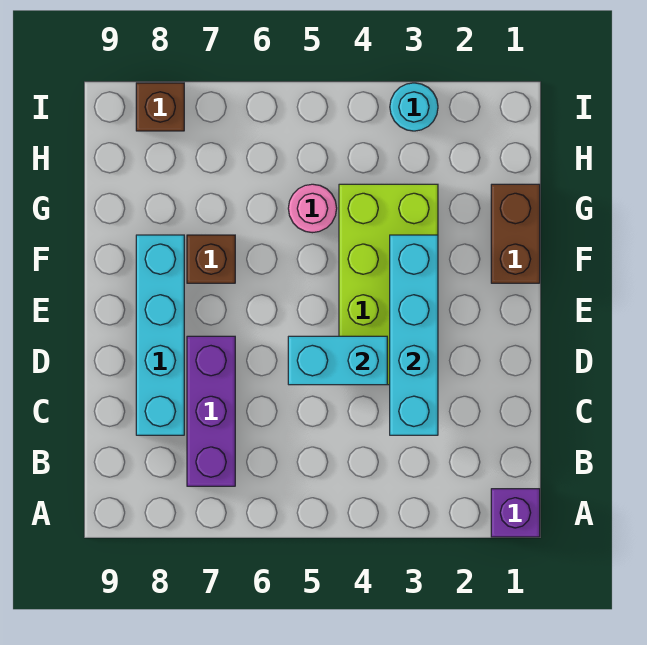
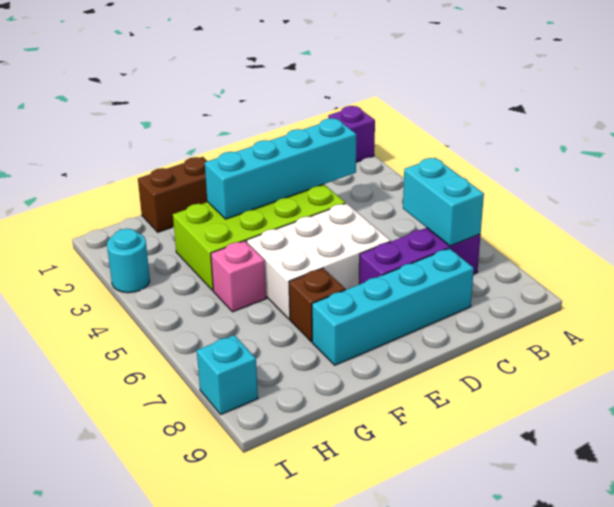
cyan brick D4:D5 level 2 -> cyan brick B6:B7 level 2
none -> white brick D5:F6 level 1
pink round brick G5 level 1 -> pink brick G5 level 1
brown brick I8 level 1 -> cyan brick I8 level 1

